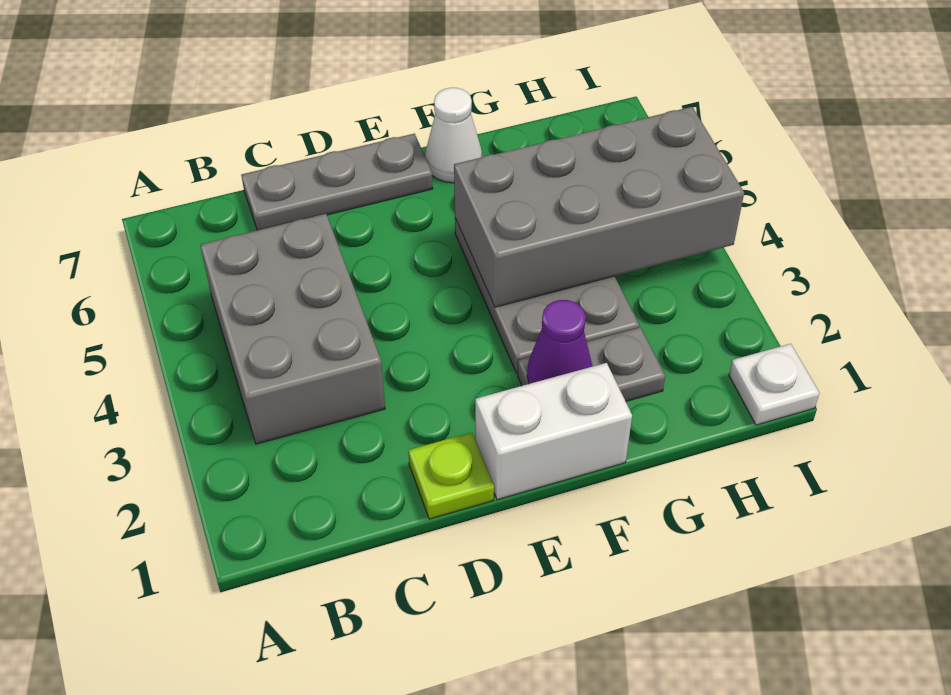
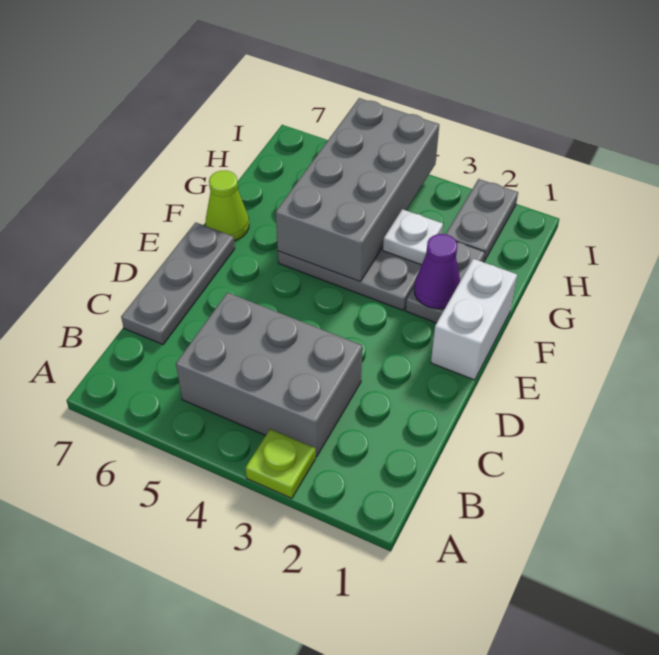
lime plate D1 level 1 -> lime plate A3 level 1
white cone F7 level 1 -> lime cone F7 level 1
none -> grey plate H2:I2 level 1
white plate I1 level 1 -> white plate G3 level 2

